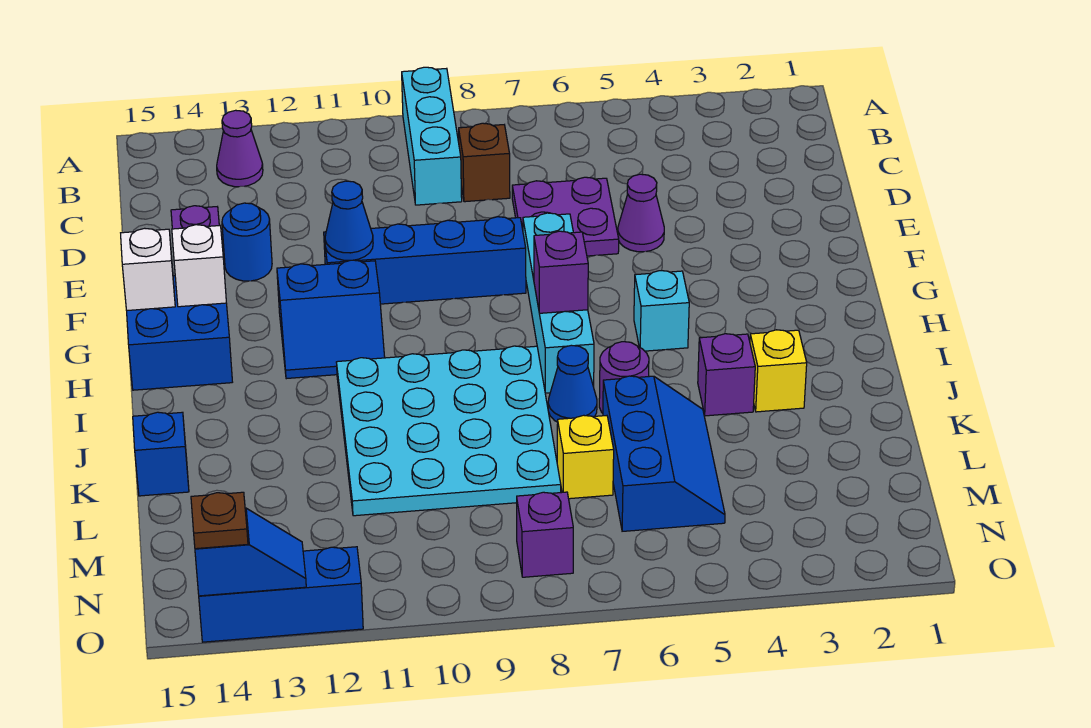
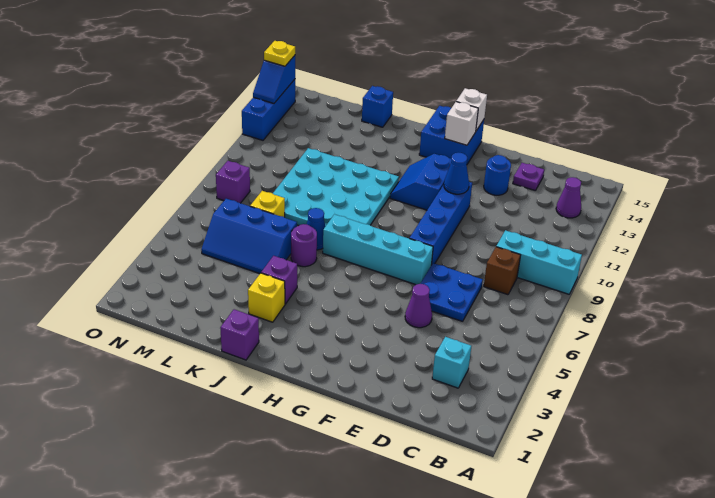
purple plate D6:E7 level 1 -> blue plate D6:E7 level 1
cyan brick H5 level 1 -> cyan brick C3 level 1
purple brick H7 level 2 -> purple brick J1 level 1
brown plate O14 level 3 -> yellow plate O14 level 3

